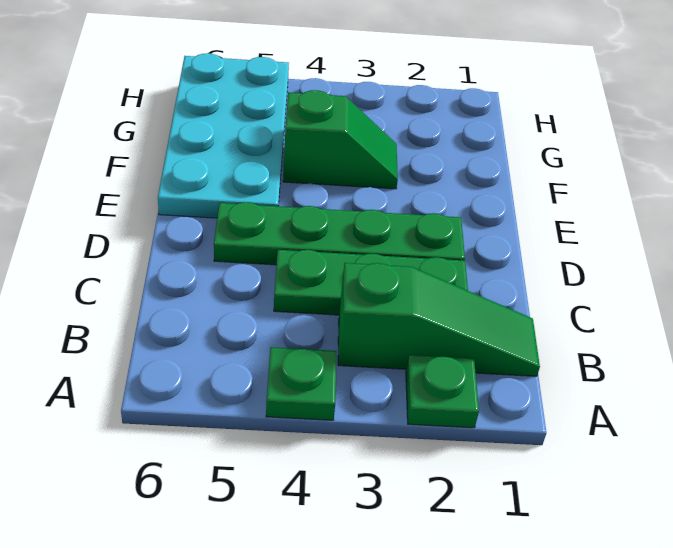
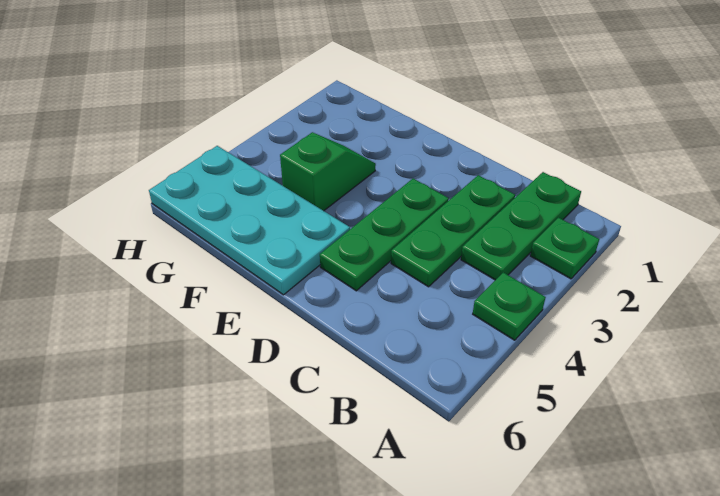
green slope B1:B3 level 1 top 3 -> green plate B1:B3 level 1
green plate D2:D5 level 1 -> green plate D3:D5 level 1

